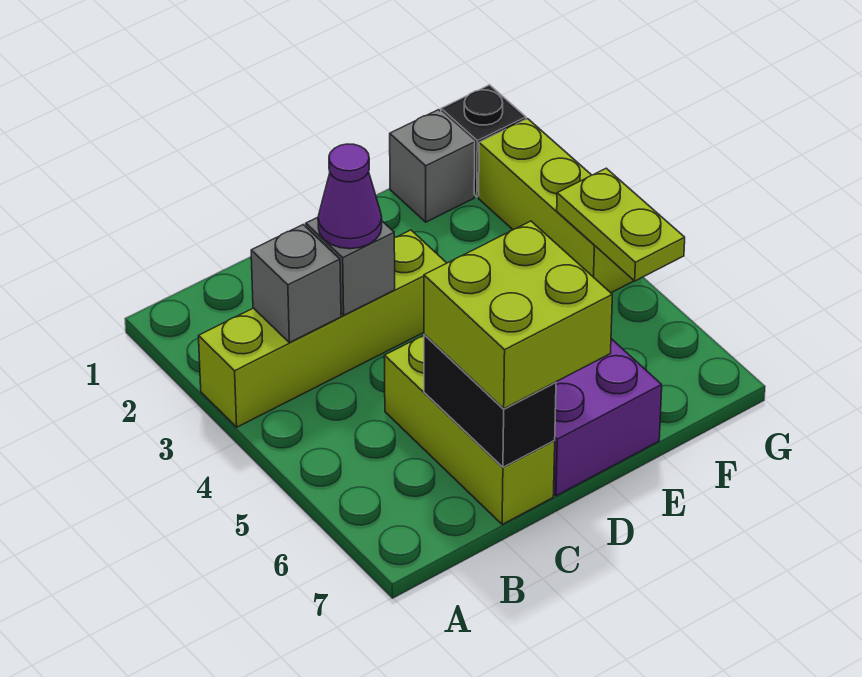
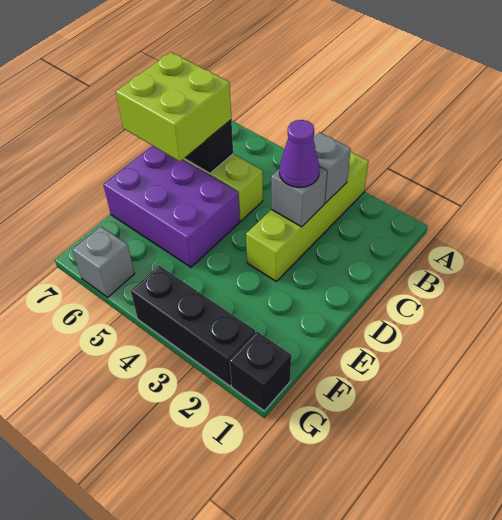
grey brick F1 level 1 -> grey brick G6 level 1
lime brick G2:G4 level 1 -> black brick G2:G4 level 1
lime plate G4:G5 level 2 -> none

